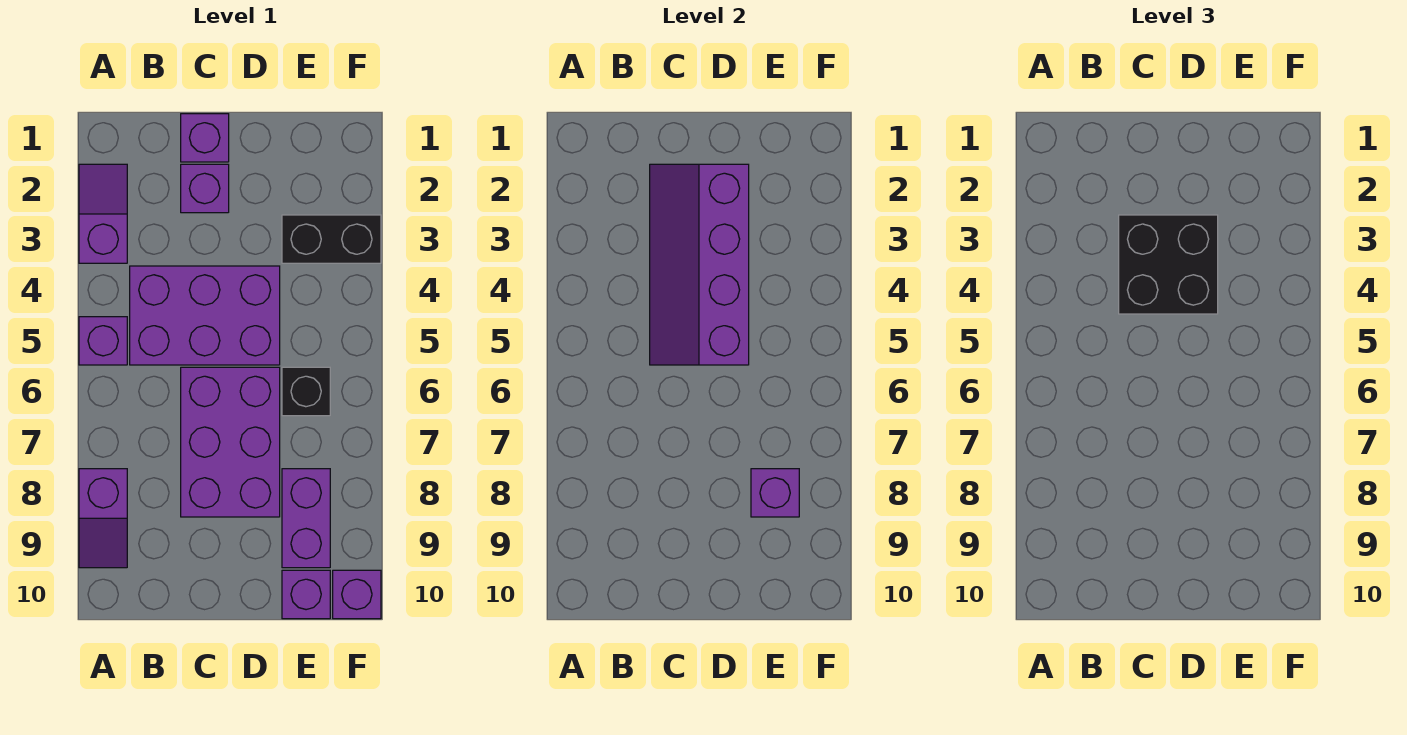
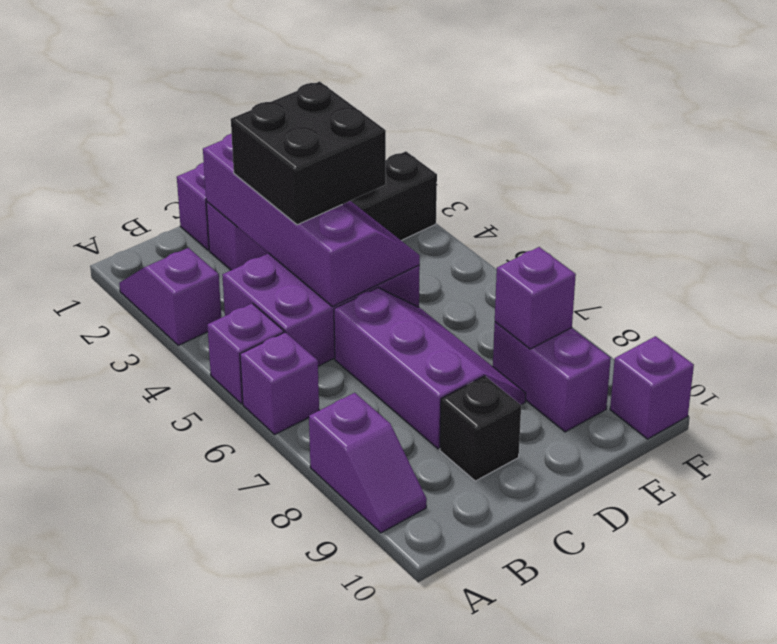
purple slope C2:D5 level 2 top D -> purple slope C2:D5 level 2 top C
purple brick C6:D8 level 1 -> purple slope C6:D8 level 1 top C
black brick E6 level 1 -> black brick C9 level 1
purple brick E10 level 1 -> purple brick A6 level 1

